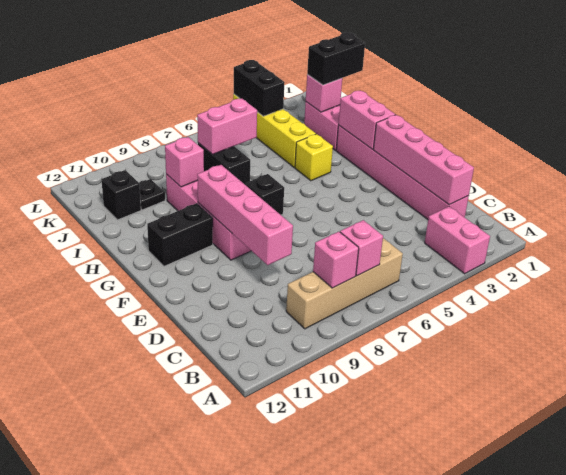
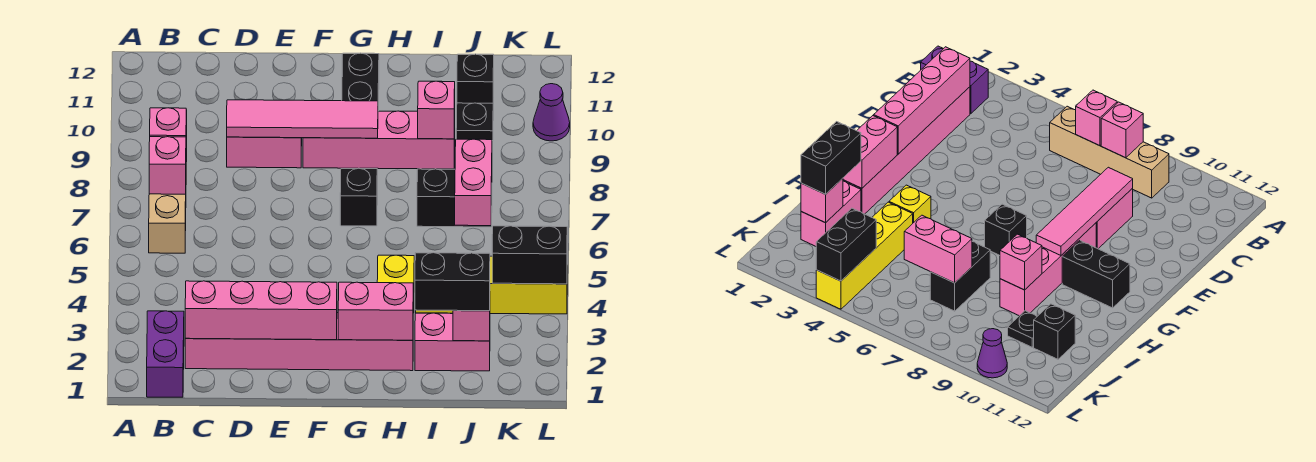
pink brick A3:B3 level 1 -> pink brick D9:E9 level 1
none -> purple brick B1:B2 level 1
pink brick D9:G9 level 2 -> pink tile D9:G9 level 2
black brick J1:J2 level 3 -> black brick I2:J2 level 3
none -> purple cone L10 level 1

